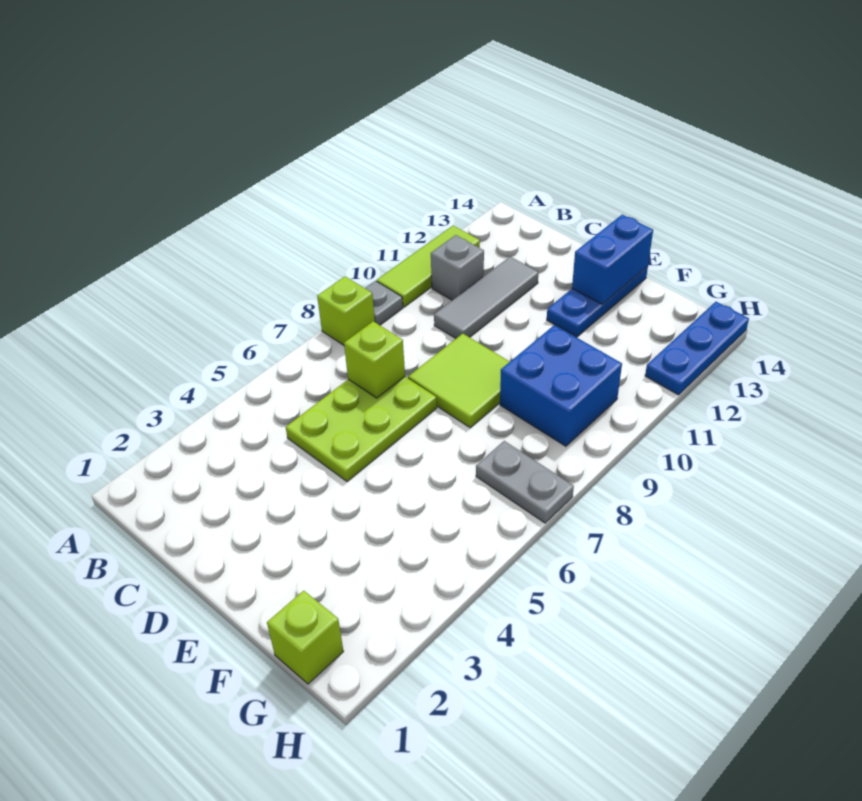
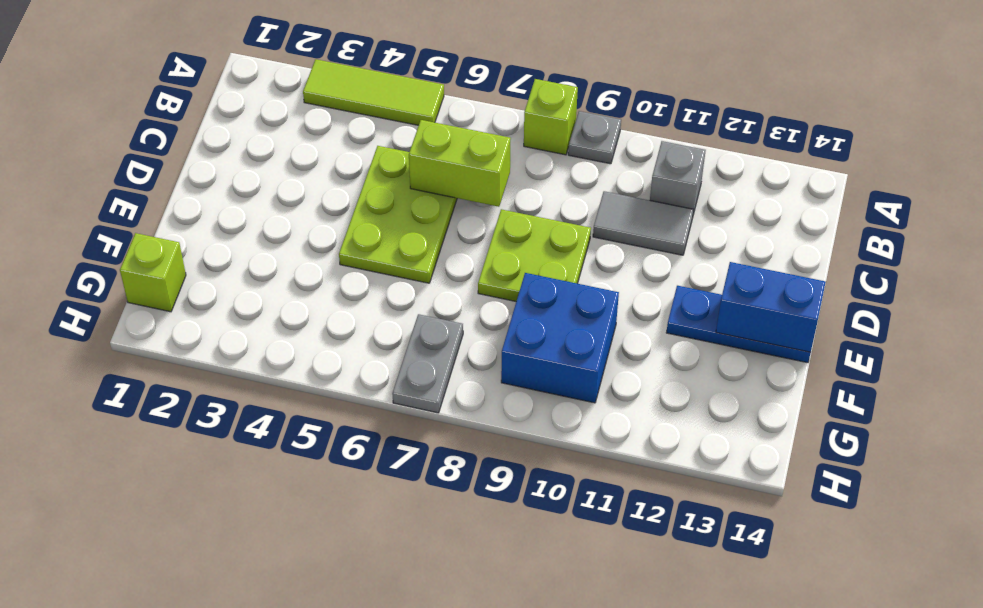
lime tile A10:A12 level 1 -> lime tile A3:A5 level 1
lime plate C5:D7 level 1 -> lime plate C5:E6 level 1
lime brick C7 level 2 -> lime brick C6:C7 level 2
grey tile C10:C12 level 1 -> grey tile C10:C11 level 1
lime tile D8:E9 level 1 -> lime plate D8:E9 level 1
blue plate H12:H14 level 1 -> none

